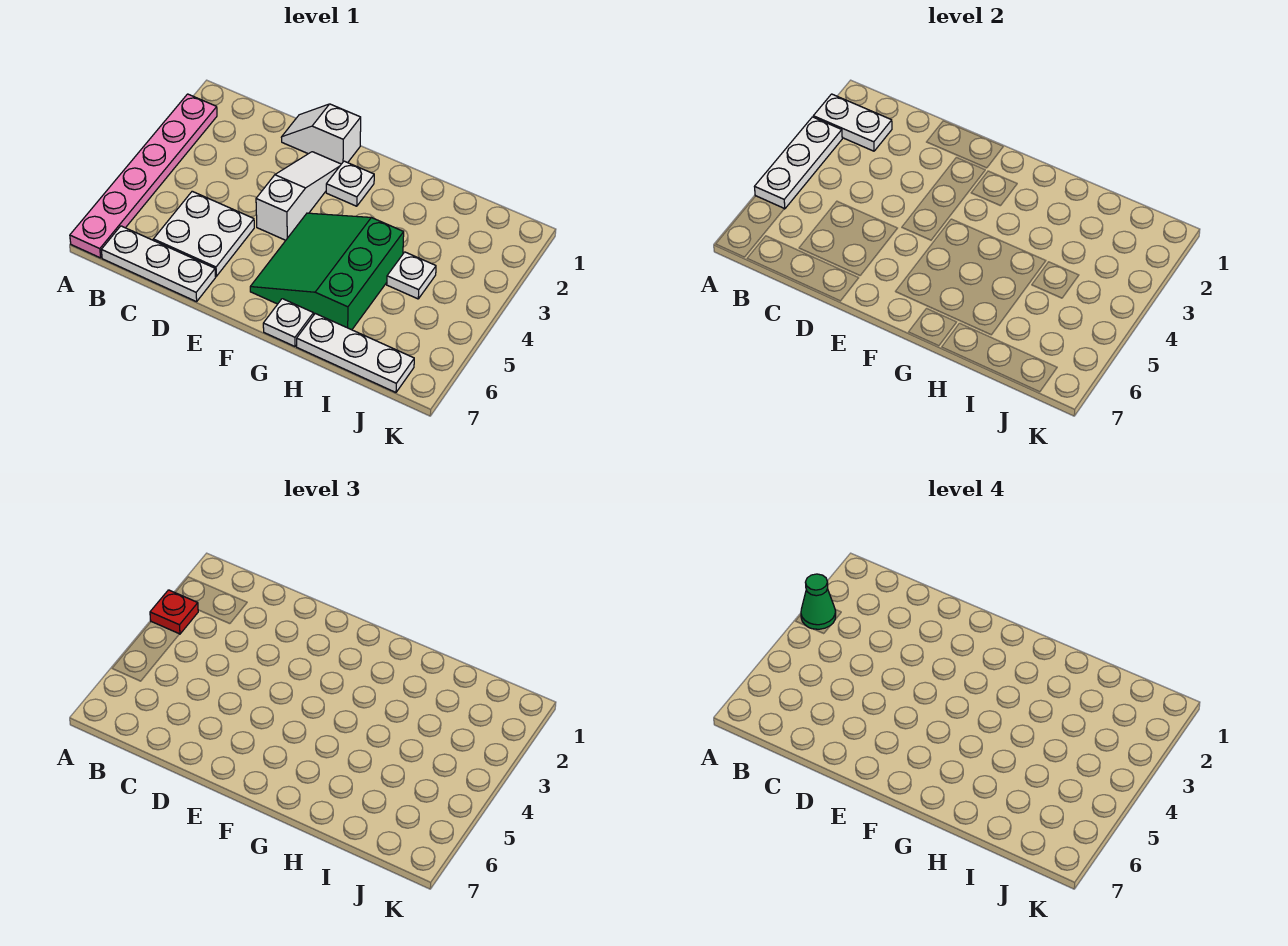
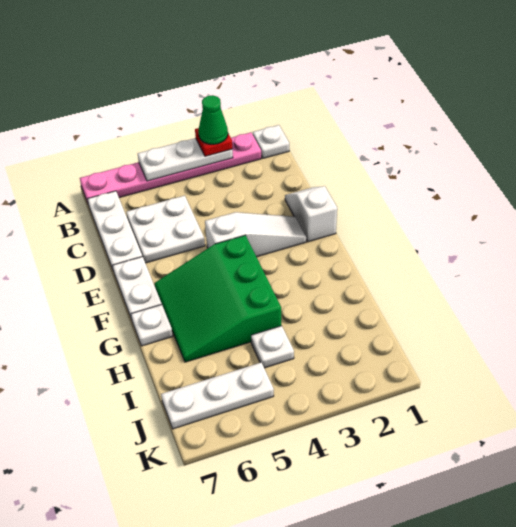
white plate A2:B2 level 2 -> white plate E7:F7 level 1
white plate F2 level 1 -> white plate A1 level 1
green slope F4:H6 level 1 top H -> green slope F4:H6 level 1 top 4
white plate H7:J7 level 1 -> white plate J5:J7 level 1

